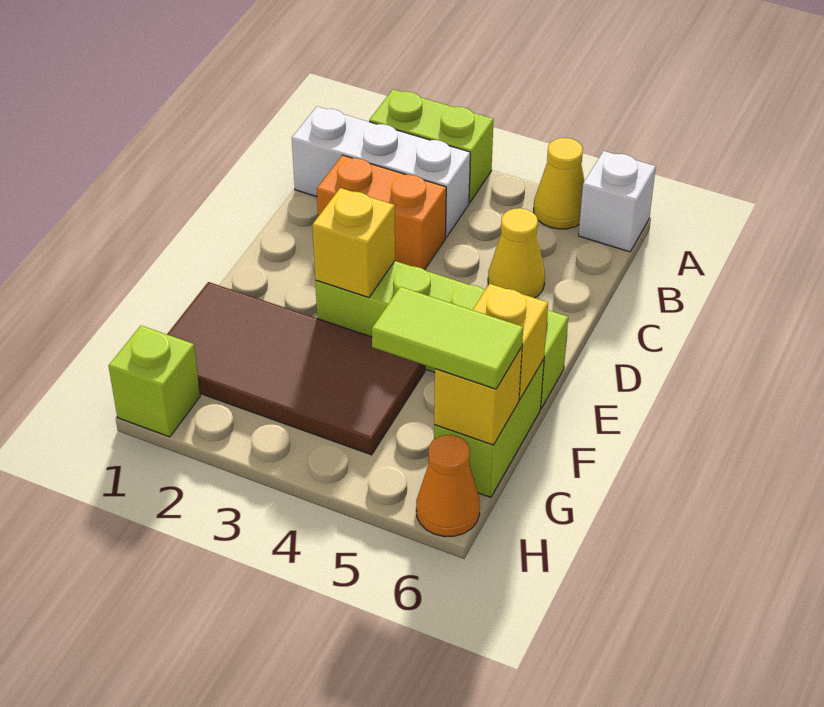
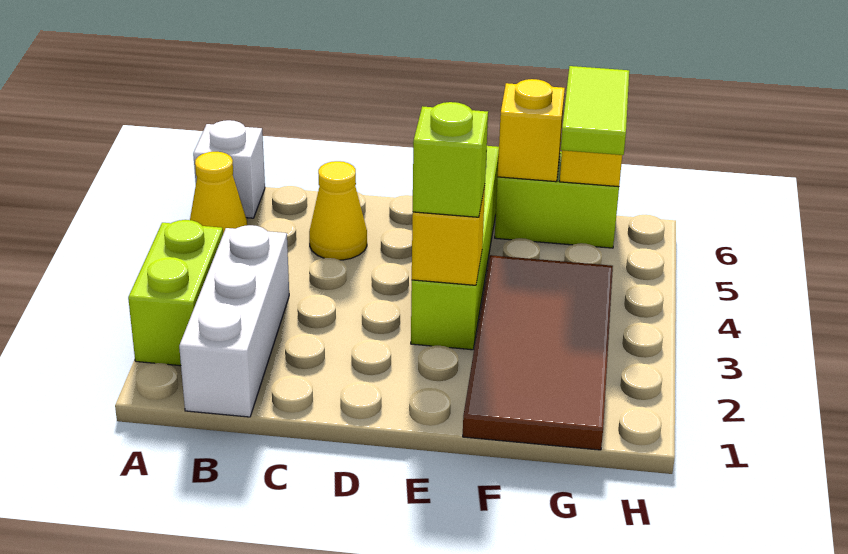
orange brick C2:C3 level 1 -> none
lime brick H1 level 1 -> lime brick E3 level 3
orange cone H6 level 1 -> none

